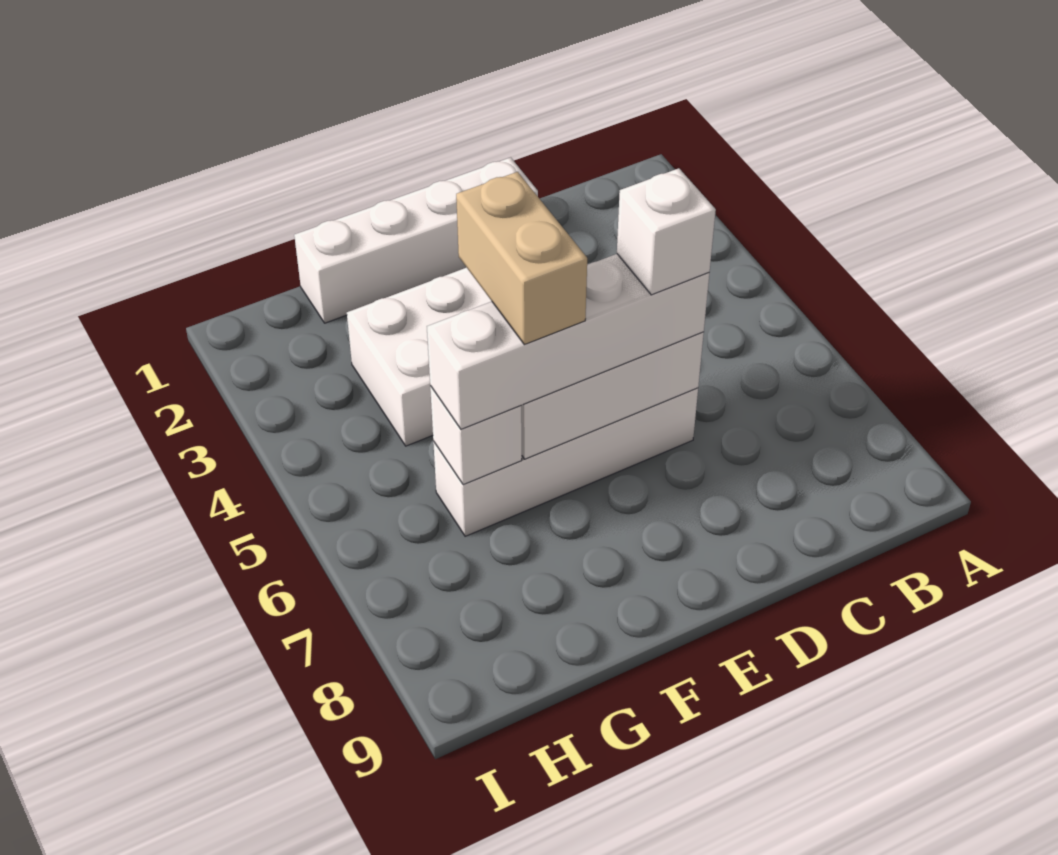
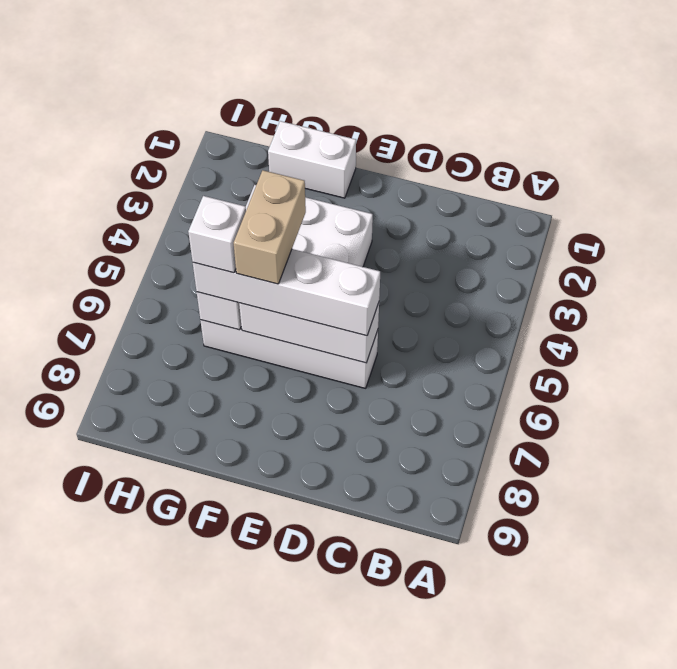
white brick D1:G1 level 1 -> white brick F1:G1 level 1
white brick D6 level 4 -> white brick G6 level 4

